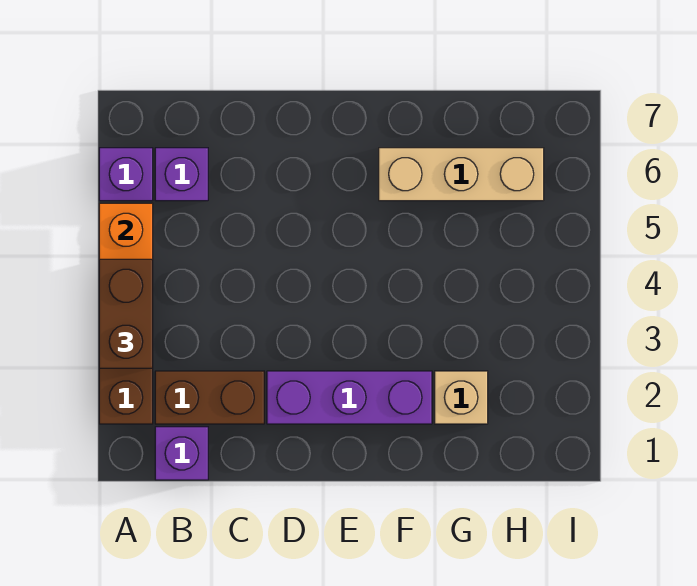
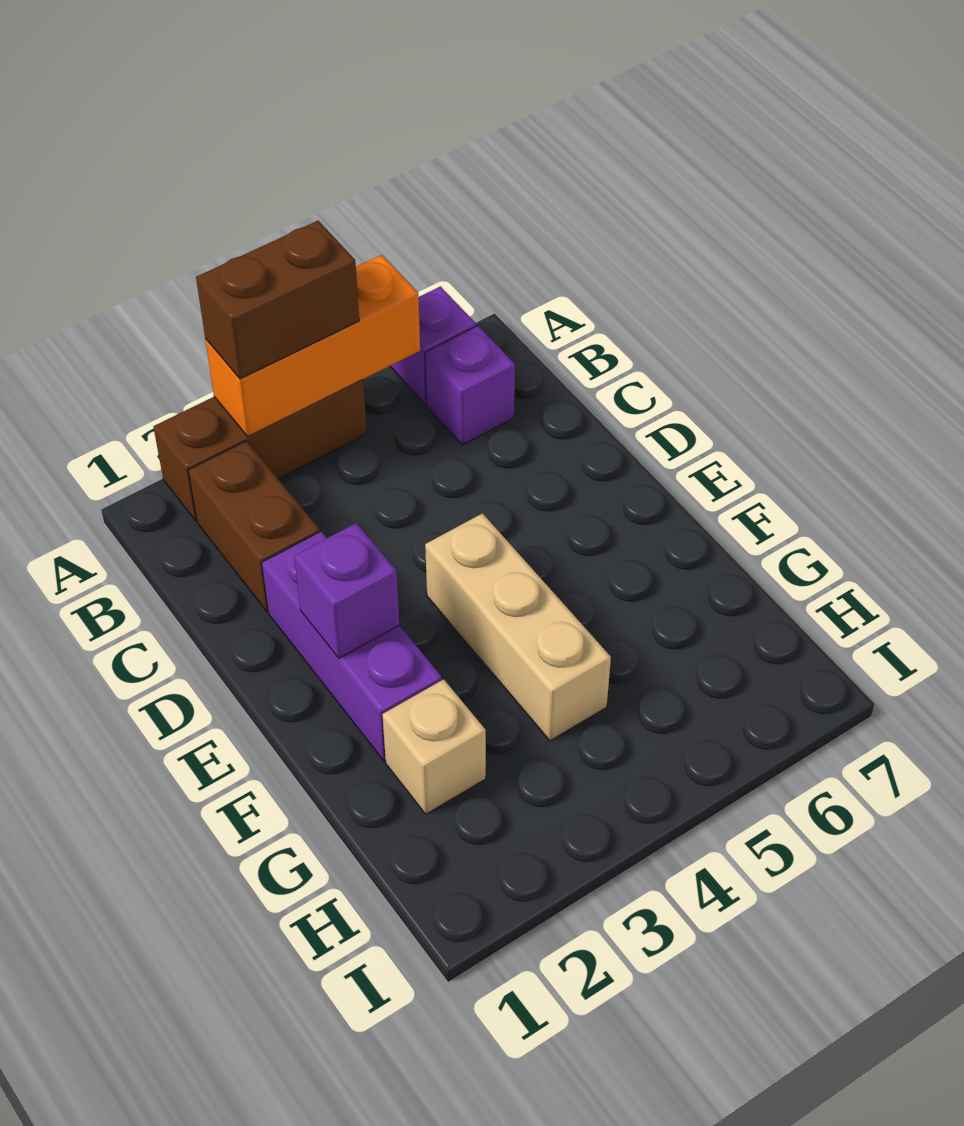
purple brick B1 level 1 -> purple brick E2 level 2
tan brick F6:H6 level 1 -> tan brick E4:G4 level 1

